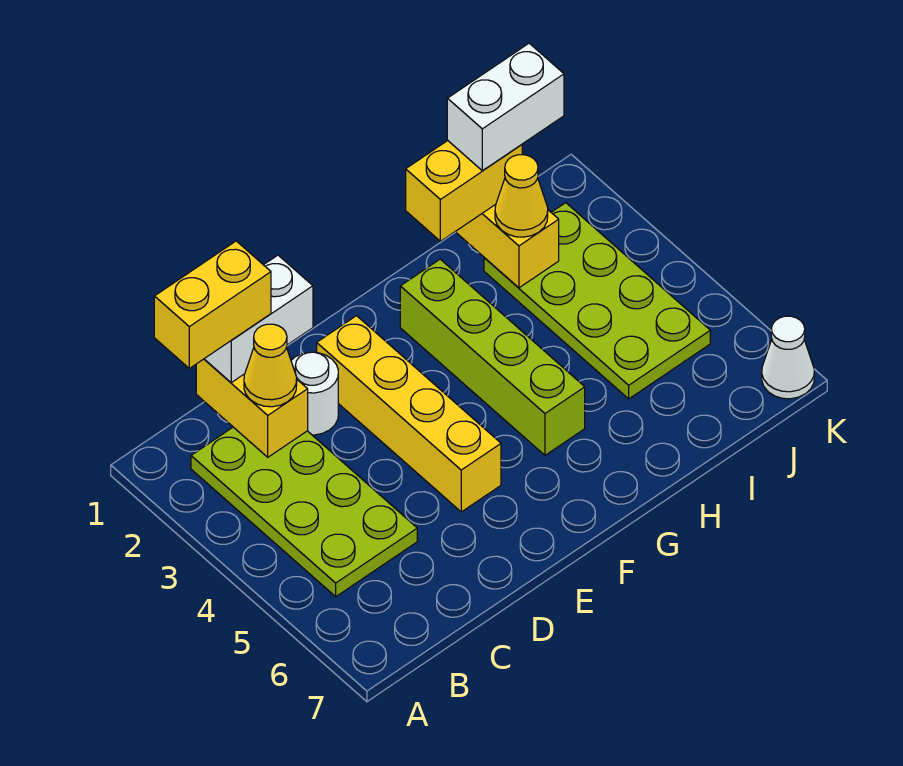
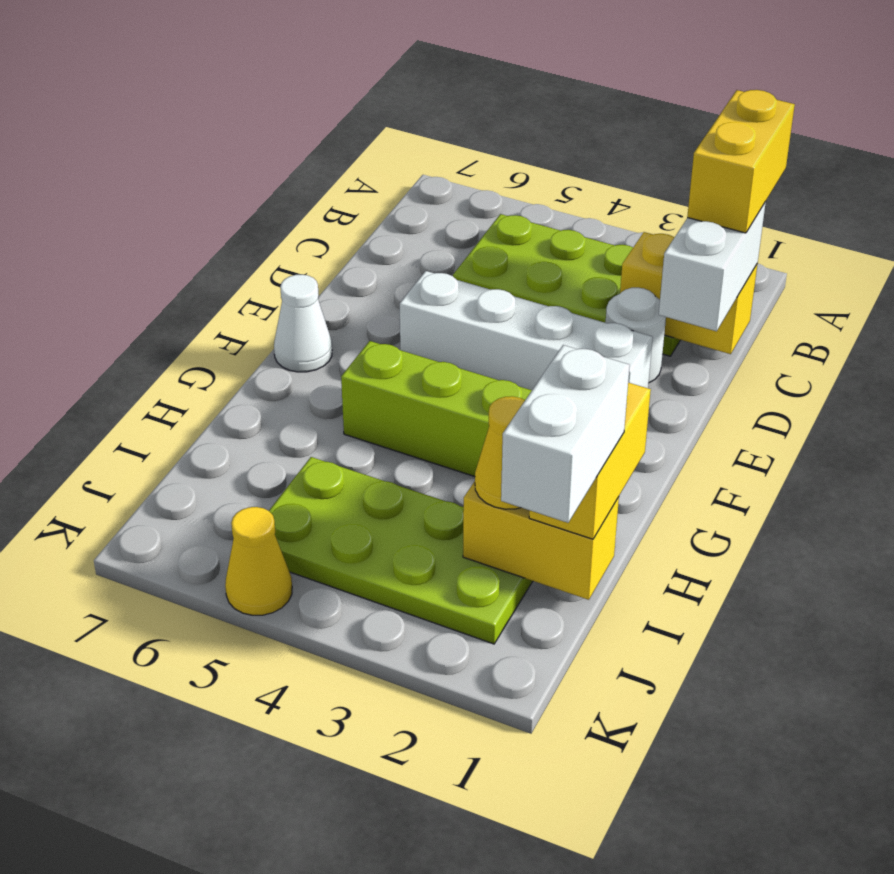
yellow cone C2 level 3 -> yellow cone K5 level 1
yellow brick E2:E5 level 1 -> white brick E2:E5 level 1
white cone K7 level 1 -> white cone F7 level 1

